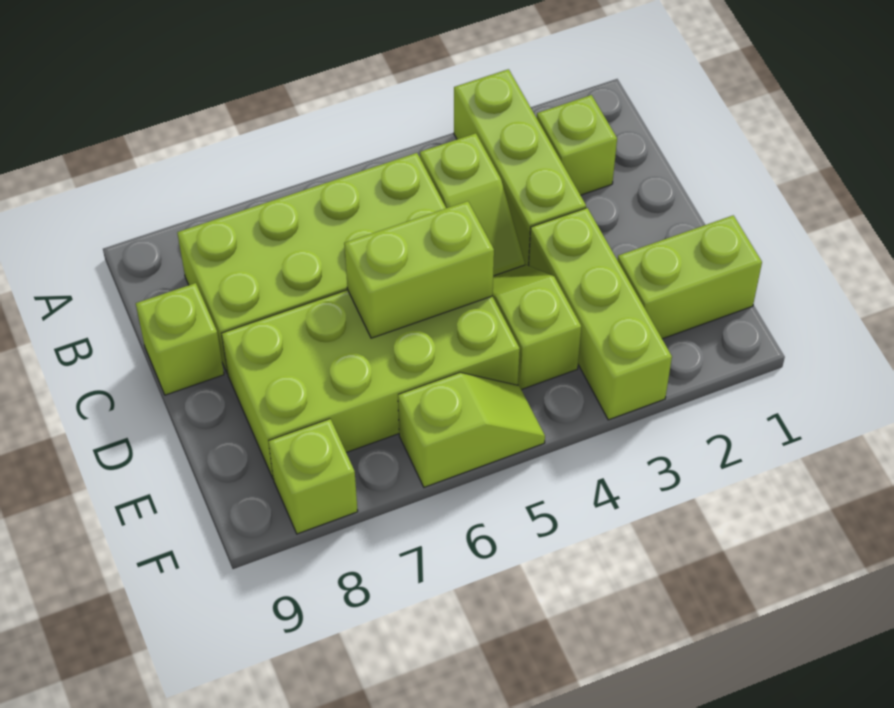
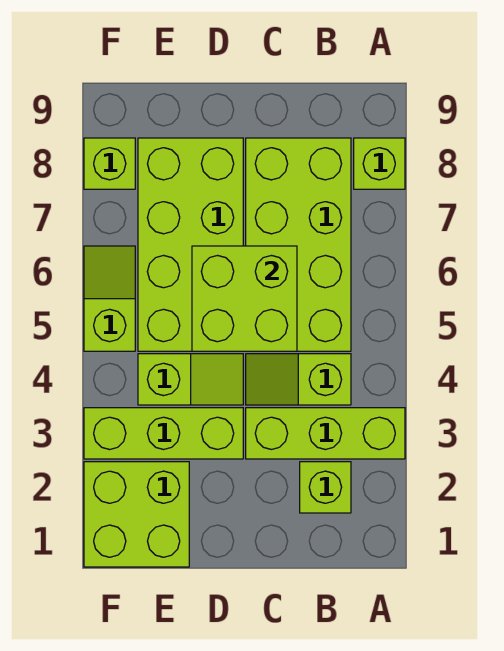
lime brick C9 level 1 -> lime brick A8 level 1
lime brick D5:D6 level 2 -> lime brick C5:D6 level 2
lime brick E1:E2 level 1 -> lime brick E1:F2 level 1
lime slope F5:F6 level 1 top 6 -> lime slope F5:F6 level 1 top 5

